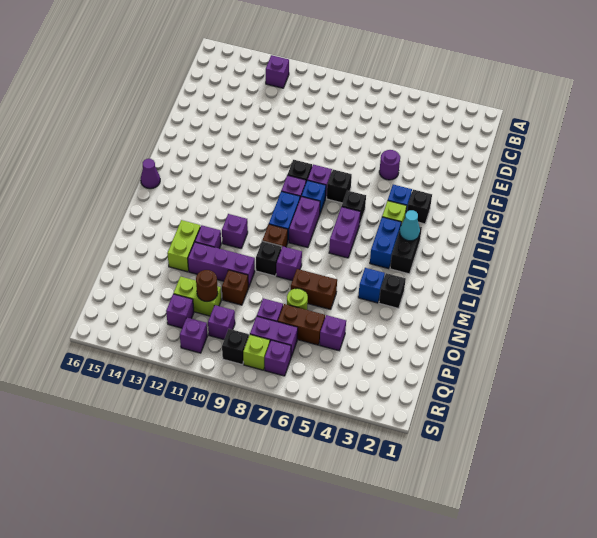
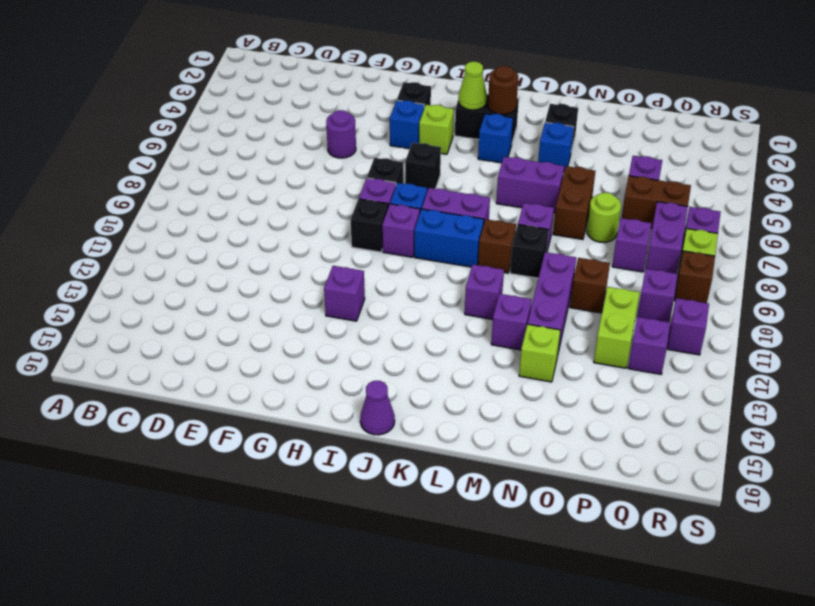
purple brick B12 level 1 -> purple brick H12 level 1
cyan cone J3 level 2 -> lime cone J3 level 2
blue brick J4:K4 level 1 -> blue brick K4 level 1
purple brick J6:K6 level 1 -> purple brick L6:M6 level 1
lime brick M13:N13 level 1 -> lime brick N13 level 1
brown brick P6:P7 level 1 -> brown brick P6:Q6 level 1
brown round brick P11 level 2 -> brown round brick K3 level 2
black brick R9 level 1 -> brown brick R9 level 1

